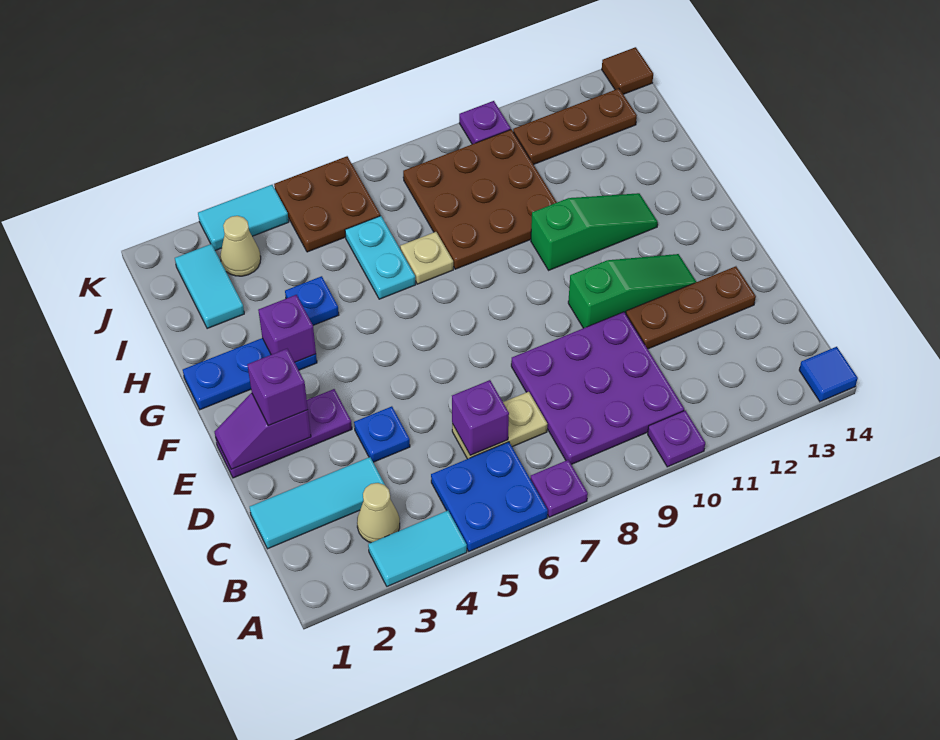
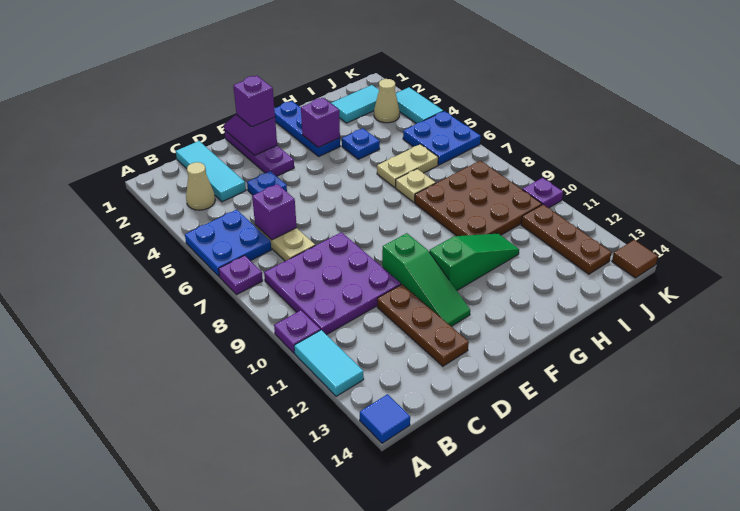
cyan tile A3:A4 level 1 -> cyan tile A11:A12 level 1
green slope G10:G12 level 1 top 10 -> green slope F11:H11 level 1 top F
cyan plate H6:I6 level 1 -> tan plate H6:I6 level 1
brown plate J5:K6 level 1 -> blue plate J5:K6 level 1

